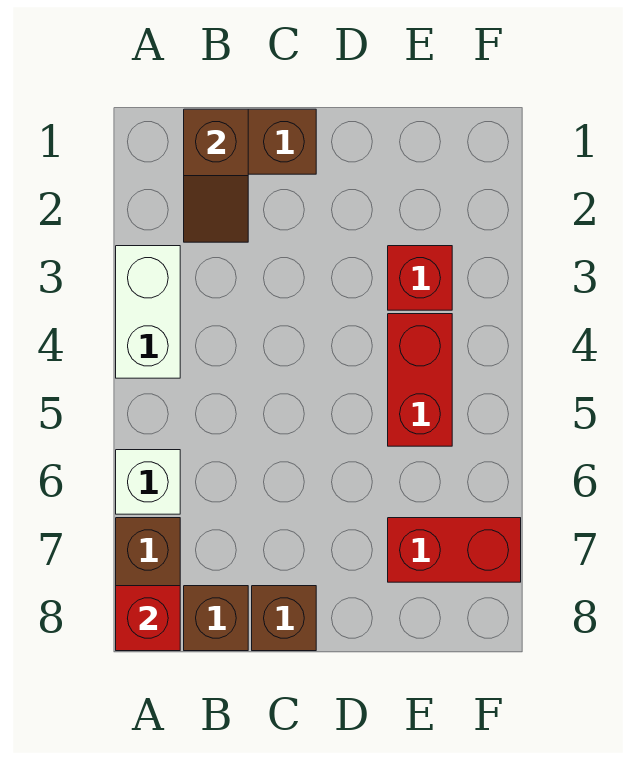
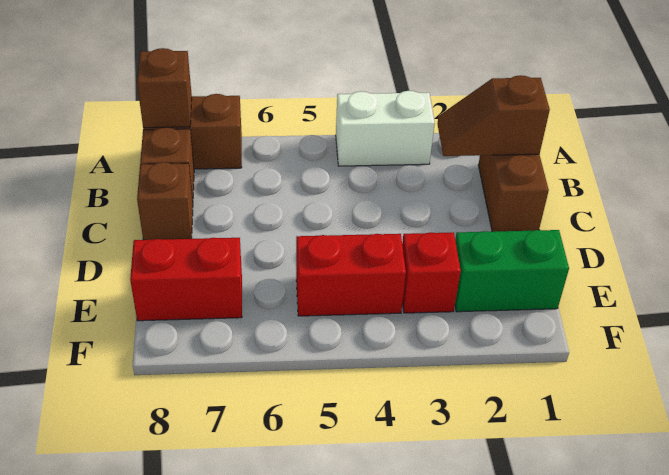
white brick A6 level 1 -> none
red brick A8 level 2 -> brown brick A8 level 2
none -> green brick E1:E2 level 1
red brick E7:F7 level 1 -> red brick E7:E8 level 1

